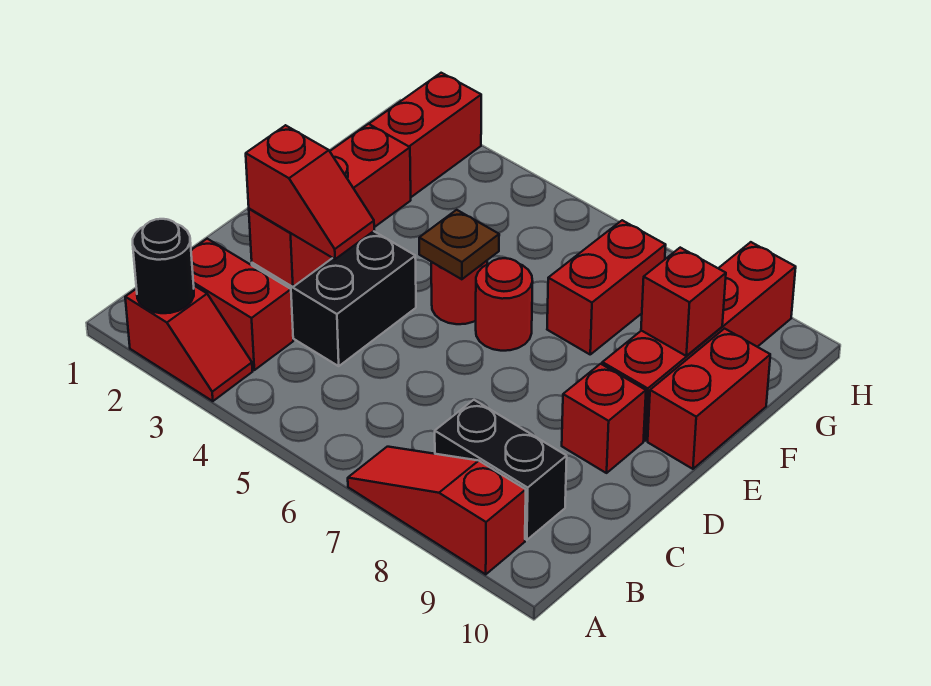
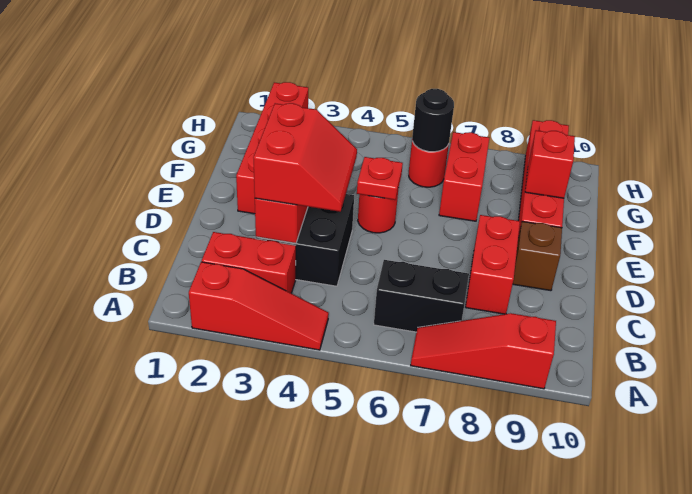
red slope A2:A3 level 1 top 2 -> red slope A2:A4 level 1 top 2
black round brick A2 level 2 -> black round brick G6 level 2
black brick B8:B9 level 1 -> black brick B6:B7 level 1
red slope C3:C4 level 3 top 3 -> red slope C3:D4 level 3 top 3
red brick D9 level 1 -> brown brick D9 level 1
brown plate E5 level 2 -> red plate E5 level 2
red round brick E6 level 1 -> red round brick G6 level 1
red brick E10:F10 level 1 -> red brick C8:D8 level 1

